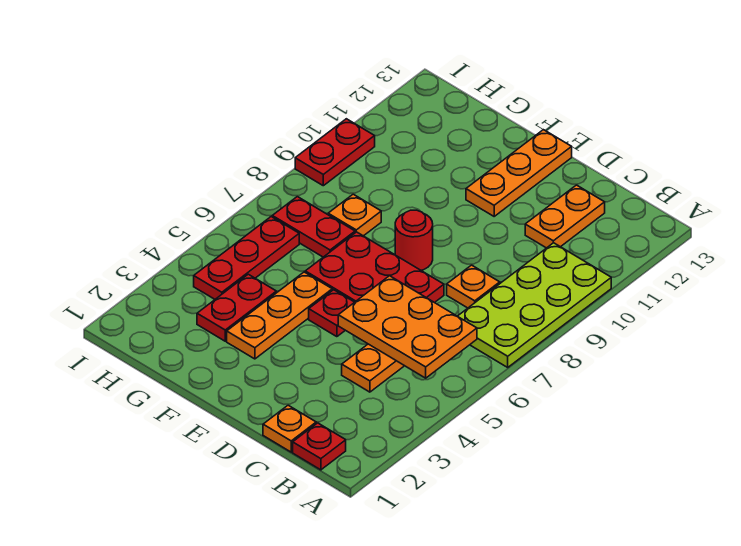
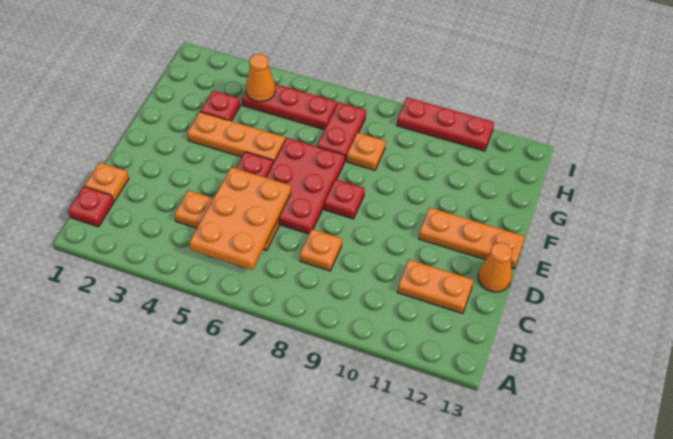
lime plate A7:B10 level 1 -> none
none -> orange cone D13 level 1
red round brick E8 level 1 -> red plate E8 level 1
red plate G3:G4 level 1 -> red plate G3 level 1
none -> orange cone H4 level 2
red plate I9:I10 level 1 -> red plate I9:I11 level 1

